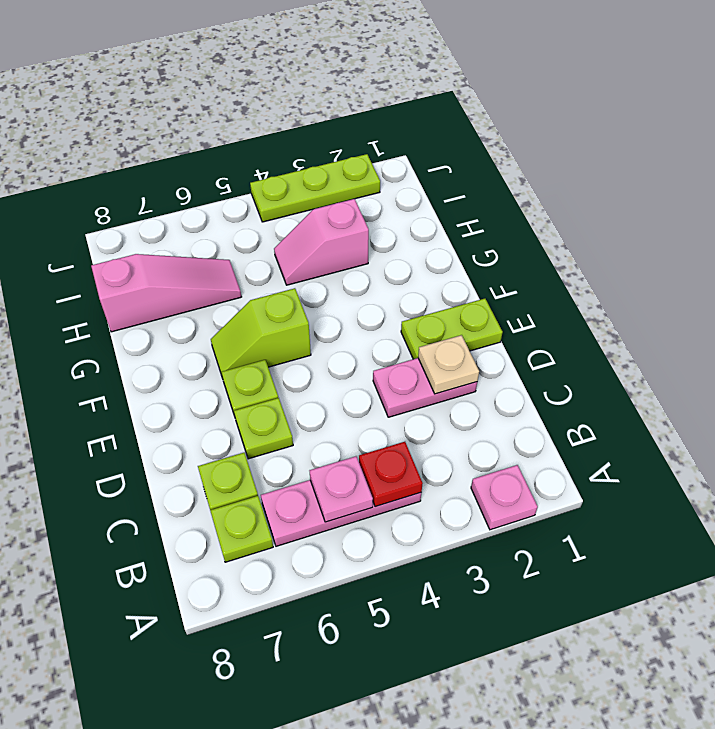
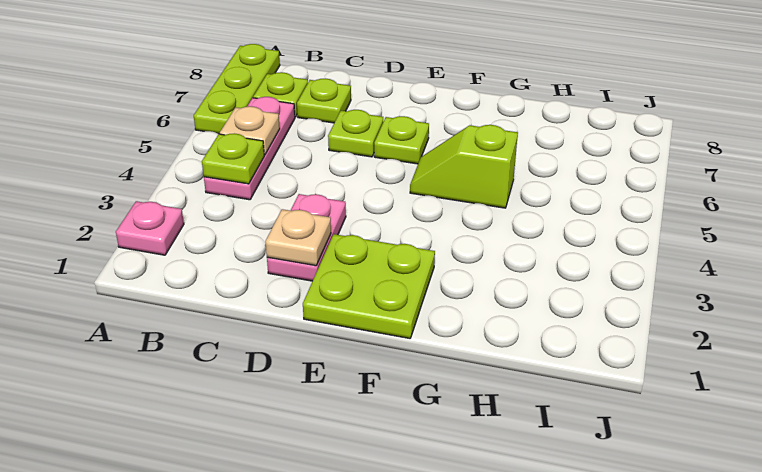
red plate B4 level 2 -> lime plate B4 level 2
pink plate B5 level 2 -> tan plate B5 level 2
lime plate E1:E2 level 1 -> lime plate E1:F2 level 1
lime slope F5:F6 level 1 top 5 -> lime slope F5:G5 level 1 top G
pink slope H3:H4 level 1 top 3 -> none
pink slope H6:H8 level 1 top 8 -> none
lime plate J2:J4 level 1 -> lime plate A6:A8 level 1

